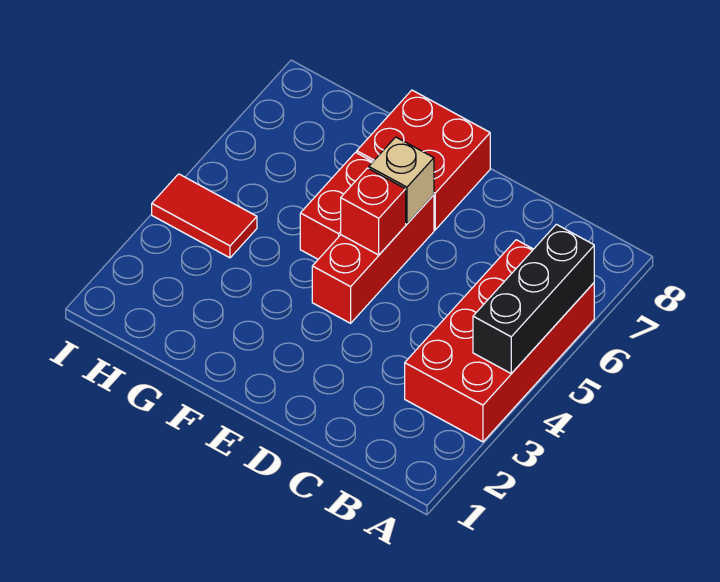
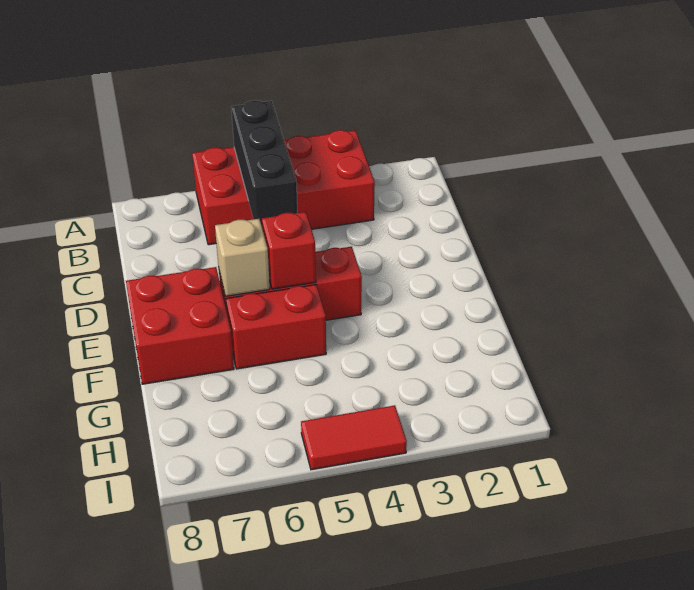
black brick A4:A6 level 2 -> black brick A5:C5 level 2
red tile H4:I4 level 1 -> red tile I4:I5 level 1

